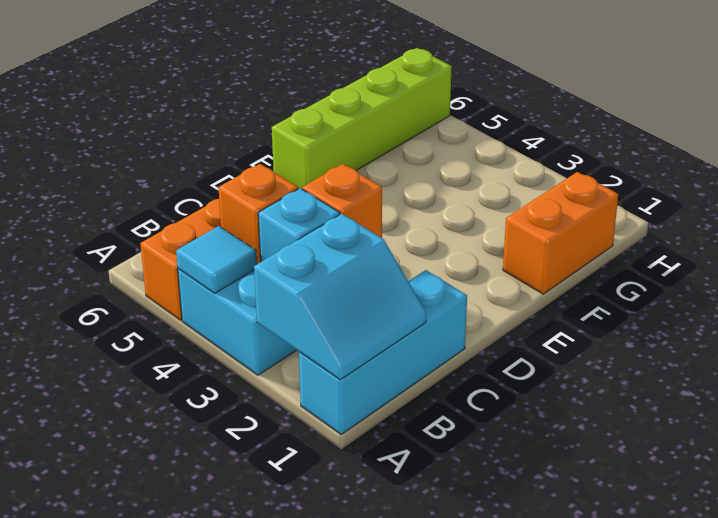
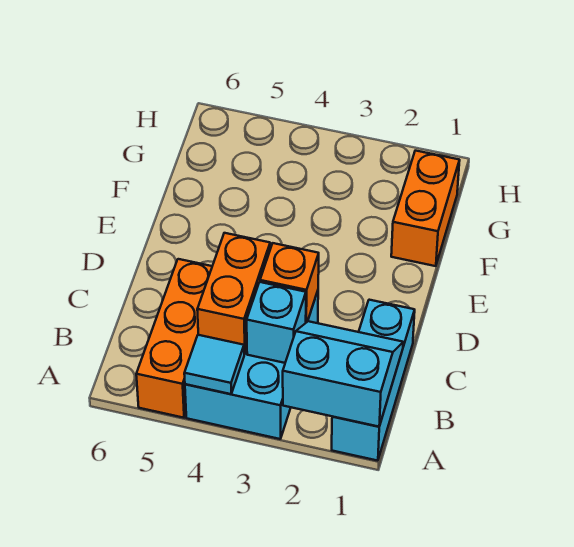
cyan slope A1:B2 level 2 top 2 -> cyan slope A1:B2 level 2 top A
orange brick B4 level 2 -> orange brick B4:C4 level 2
lime brick E6:H6 level 1 -> none

